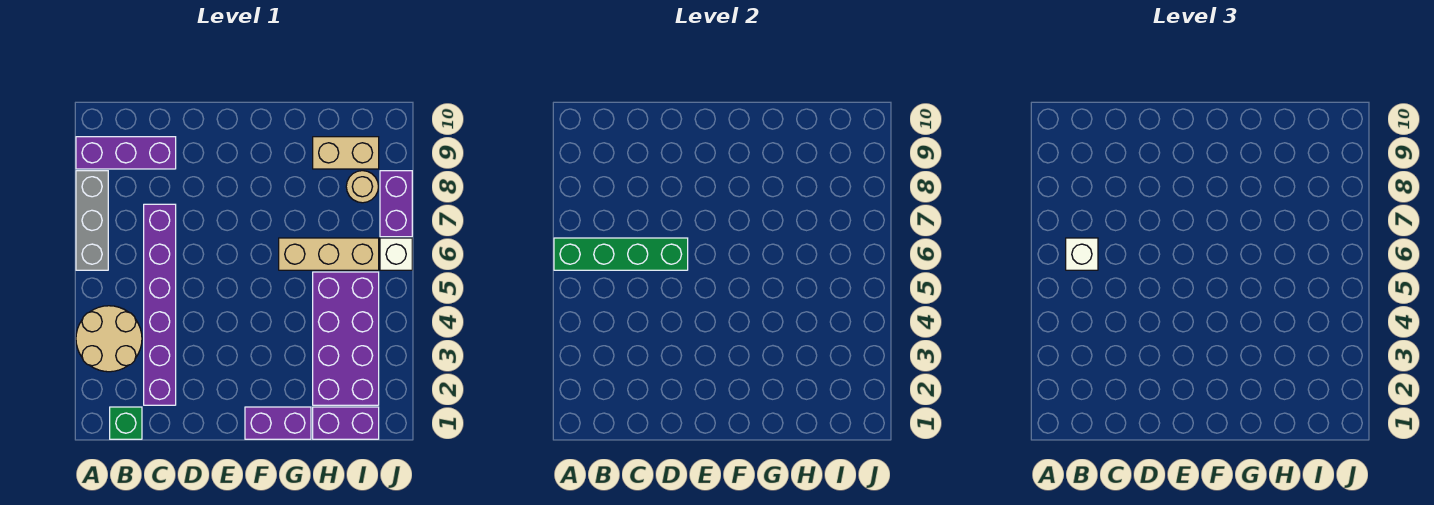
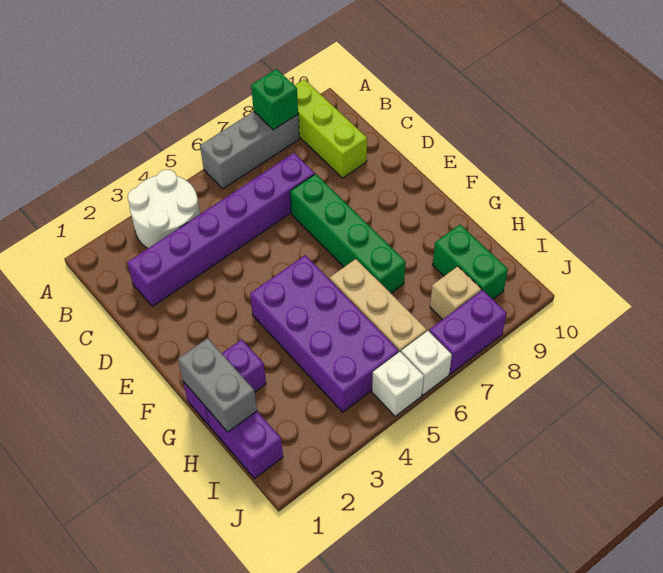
tan round brick A3:B4 level 1 -> white round brick A3:B4 level 1
green brick A6:D6 level 2 -> green brick D7:G7 level 1
purple brick A9:C9 level 1 -> lime brick A9:C9 level 1
green brick B1 level 1 -> green brick A8 level 2
white brick B6 level 3 -> white brick J5 level 1
purple brick F1:G1 level 1 -> purple brick G1:G2 level 1
none -> grey brick G1:H1 level 2
purple brick H2:I5 level 1 -> purple brick F4:I5 level 1
tan brick H9:I9 level 1 -> green brick H9:I9 level 1
tan round brick I8 level 1 -> tan brick I8 level 1

